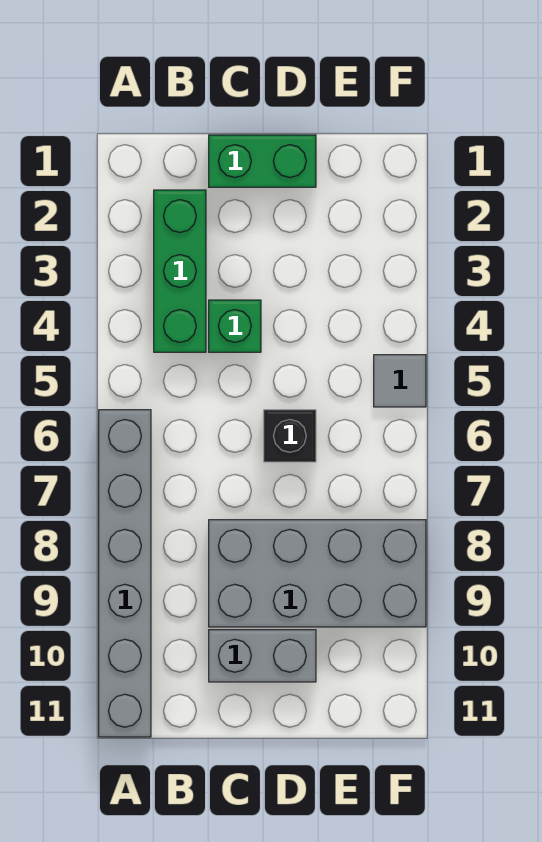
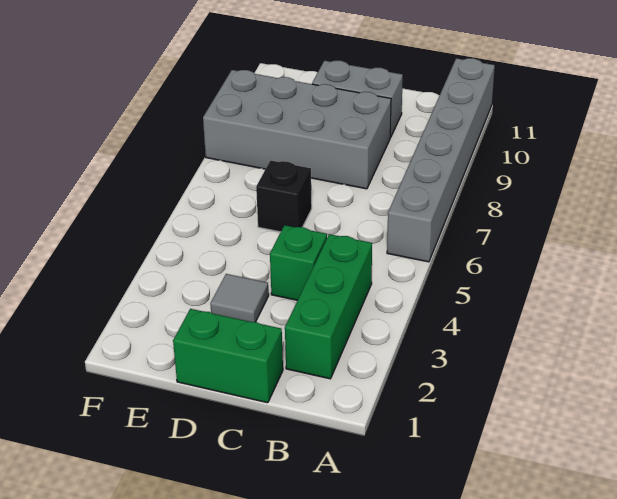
grey tile F5 level 1 -> grey tile D3 level 1

